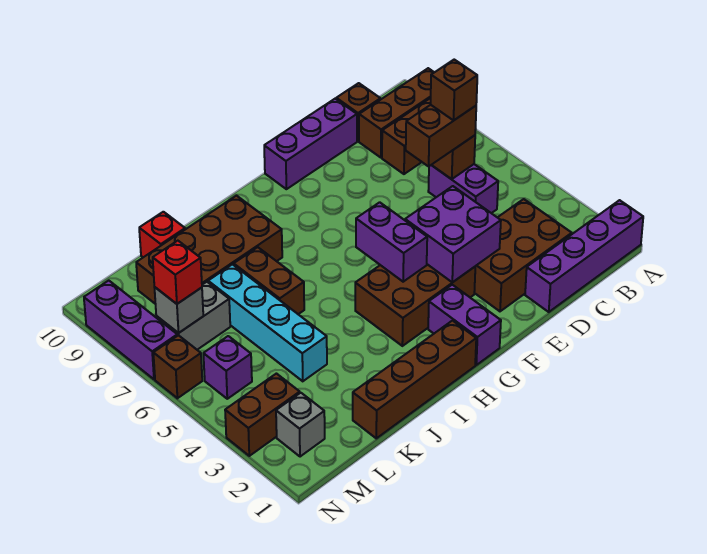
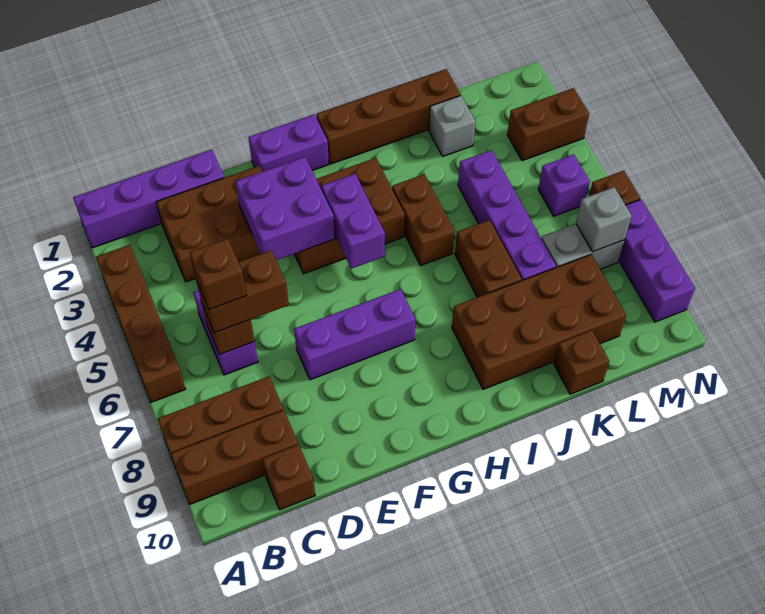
none -> brown brick A3:A6 level 1
purple brick D10:F10 level 1 -> purple brick E7:G7 level 1
purple brick G1:G2 level 1 -> purple brick F1:G1 level 1
none -> brown brick I4:I5 level 1
cyan brick K4:K7 level 1 -> purple brick K4:K7 level 1
red brick K10 level 1 -> brown brick K10 level 1
grey brick M2 level 1 -> grey brick K2 level 1
red brick M7 level 3 -> none

